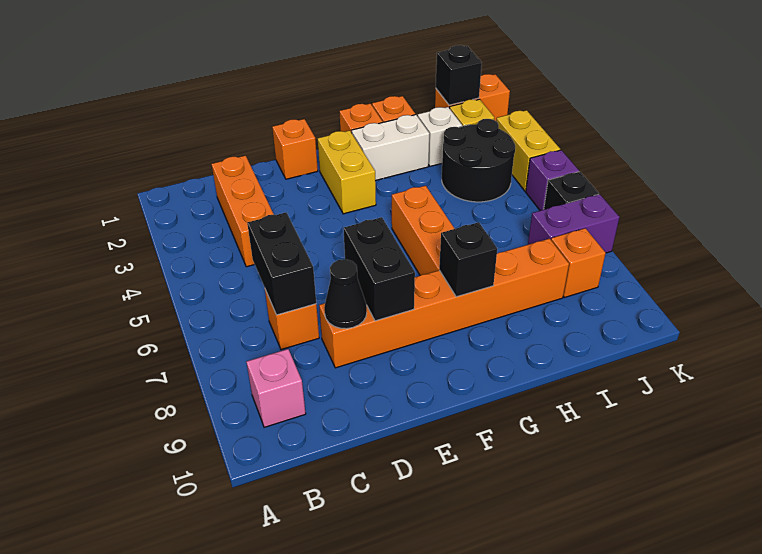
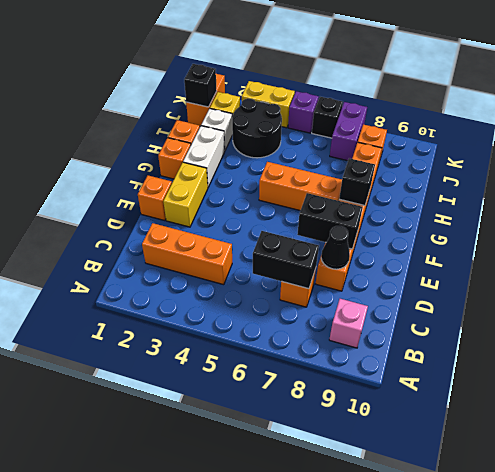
yellow brick F2:F3 level 1 -> yellow brick E2:F2 level 1

